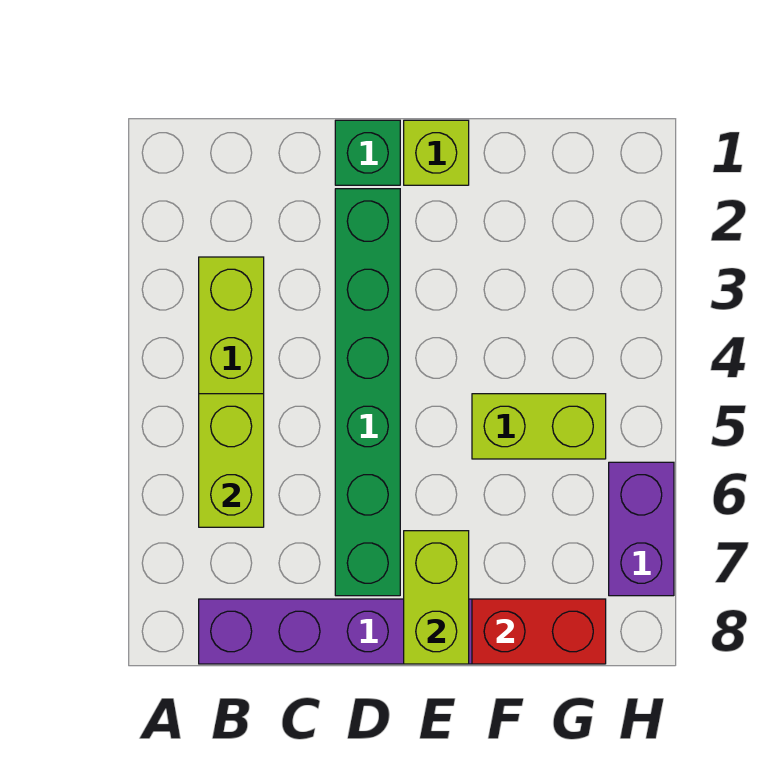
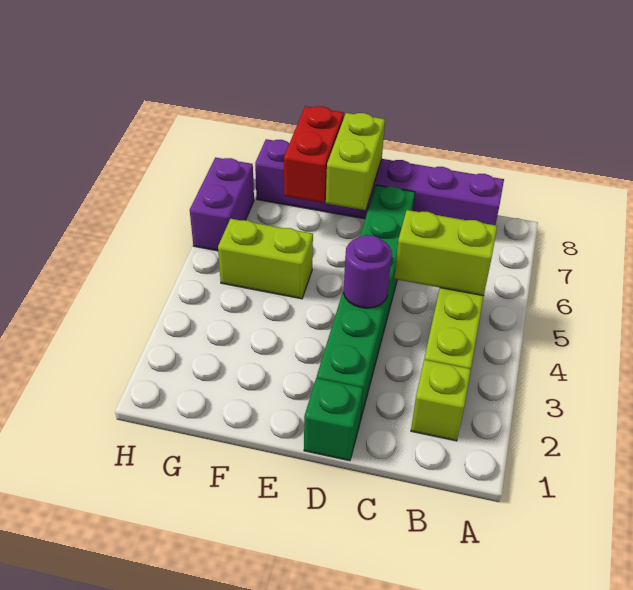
lime brick B5:B6 level 2 -> lime brick B5:C5 level 2
none -> purple round brick D4 level 2
lime brick E1 level 1 -> lime brick B2 level 1
red brick F8:G8 level 2 -> red brick F7:F8 level 2

